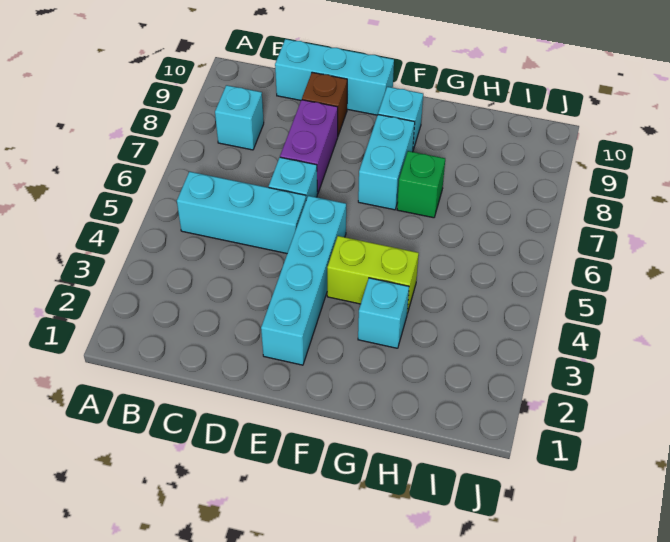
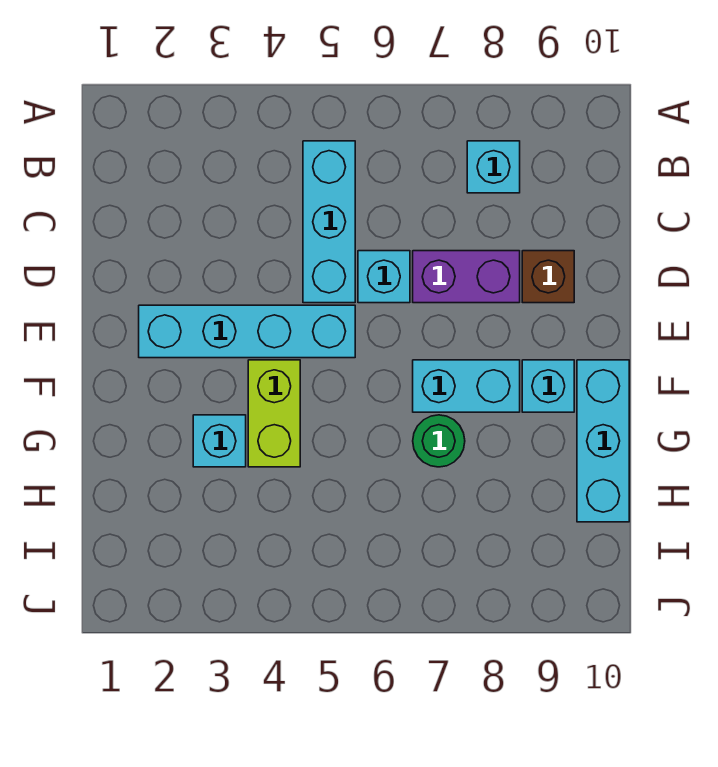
cyan brick C10:E10 level 1 -> cyan brick F10:H10 level 1
green brick G7 level 1 -> green round brick G7 level 1

